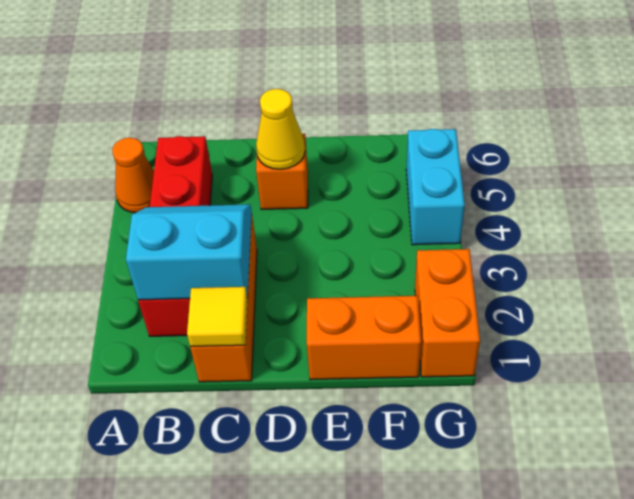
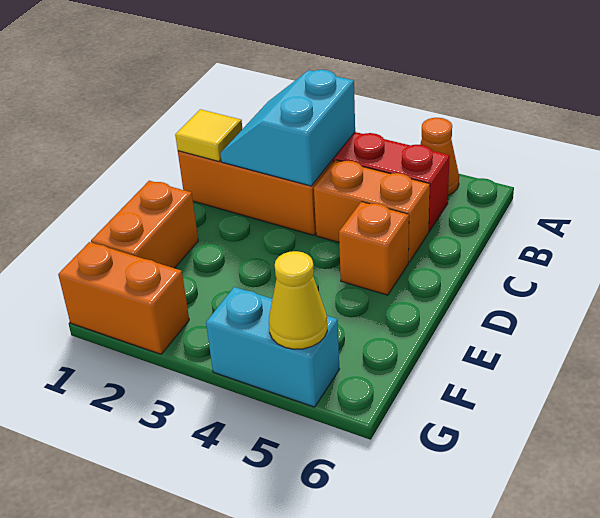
cyan slope B2:C3 level 2 top 2 -> cyan slope B2:C3 level 2 top 3
none -> orange brick C4:C5 level 1
yellow cone D5 level 2 -> yellow cone G5 level 2

